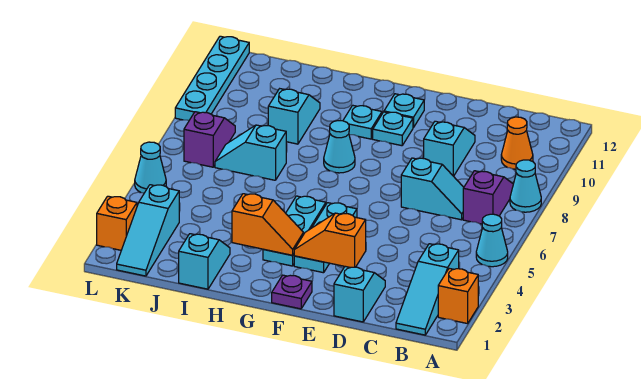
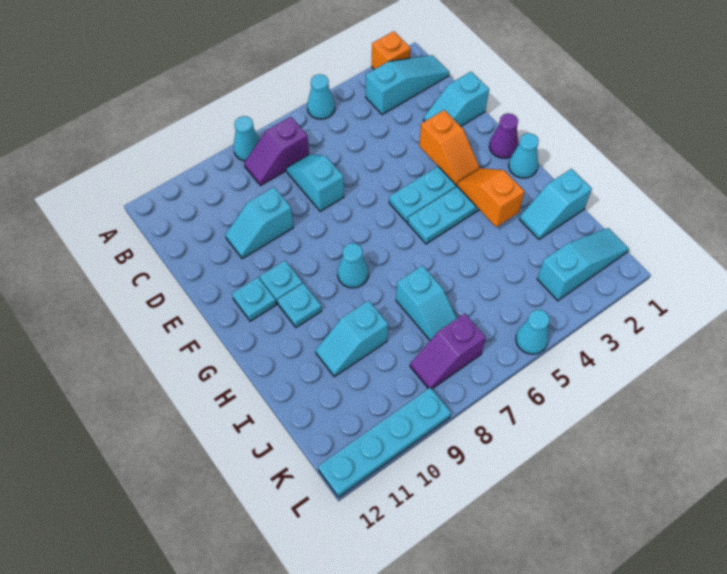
orange cone B10 level 1 -> none
purple plate F1 level 1 -> purple cone F1 level 1
none -> cyan cone G1 level 1
orange brick L2 level 1 -> none

